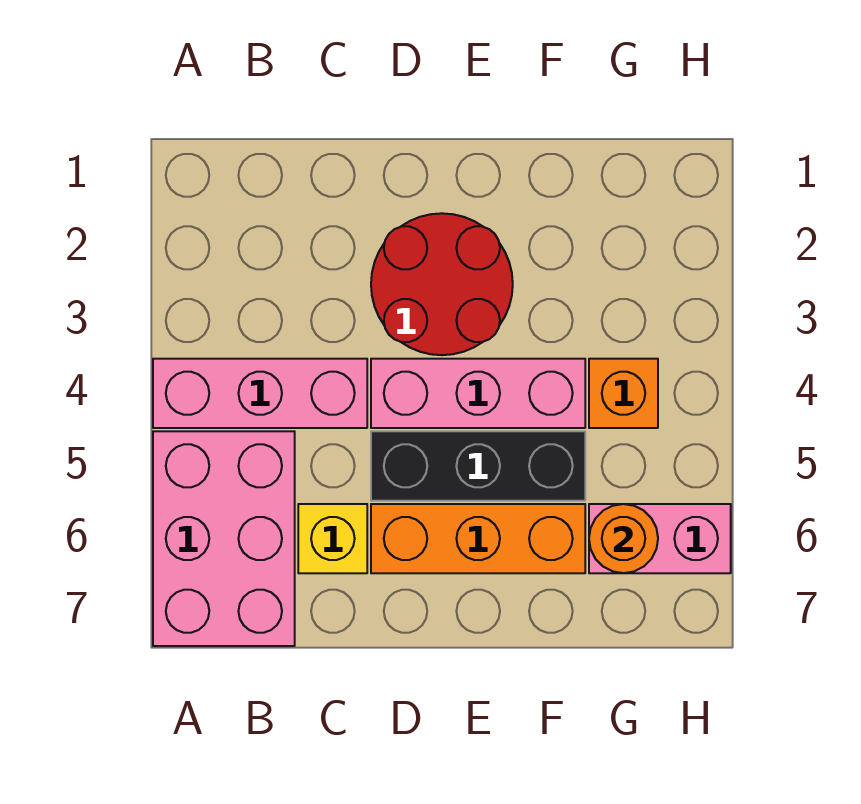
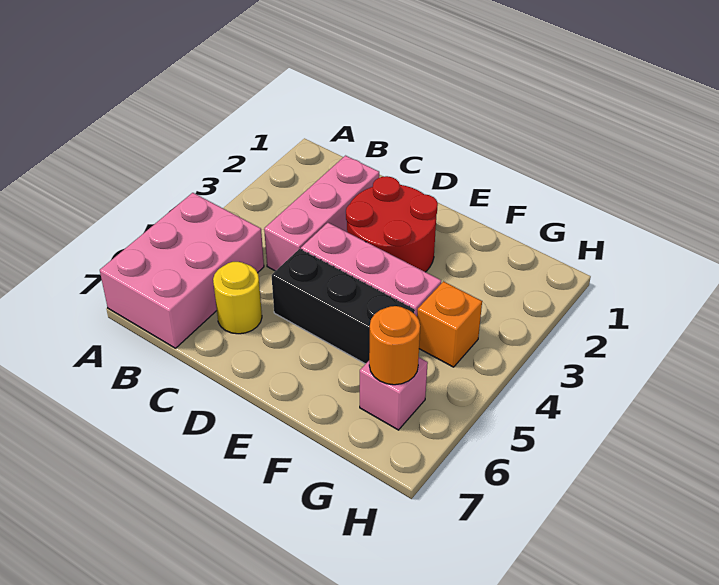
pink brick A4:C4 level 1 -> pink brick C2:C4 level 1
yellow brick C6 level 1 -> yellow round brick C6 level 1
orange brick D6:F6 level 1 -> none
pink brick G6:H6 level 1 -> pink brick G6 level 1

